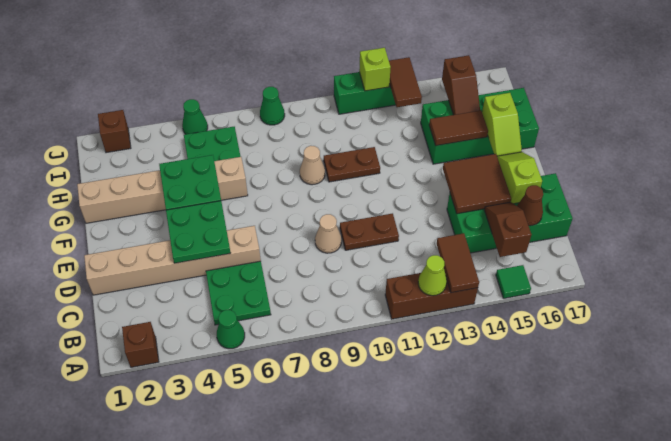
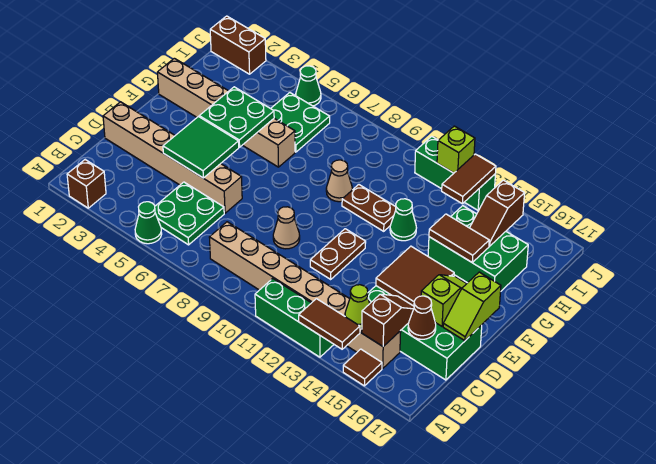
brown brick A11:A13 level 1 -> green brick A11:A13 level 1
lime cone A12 level 2 -> lime cone B14 level 2
brown tile A13:B13 level 2 -> brown tile A13:A14 level 2
green tile A15 level 1 -> brown tile A15 level 1
none -> tan brick B8:B15 level 1
green plate D4:E5 level 2 -> green tile D4:E5 level 2
brown plate D10:D11 level 1 -> brown plate D11:E11 level 1
lime slope F16:G16 level 2 top G -> lime slope D17:E17 level 2 top E
green brick G14:H17 level 1 -> green brick G14:H16 level 1
brown brick J2 level 1 -> brown brick J1:J2 level 1
green cone J8 level 1 -> green cone G12 level 1

